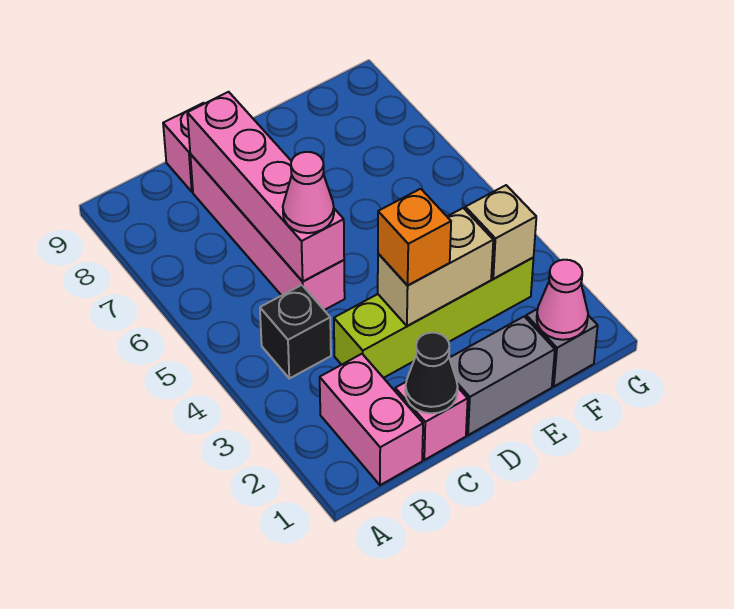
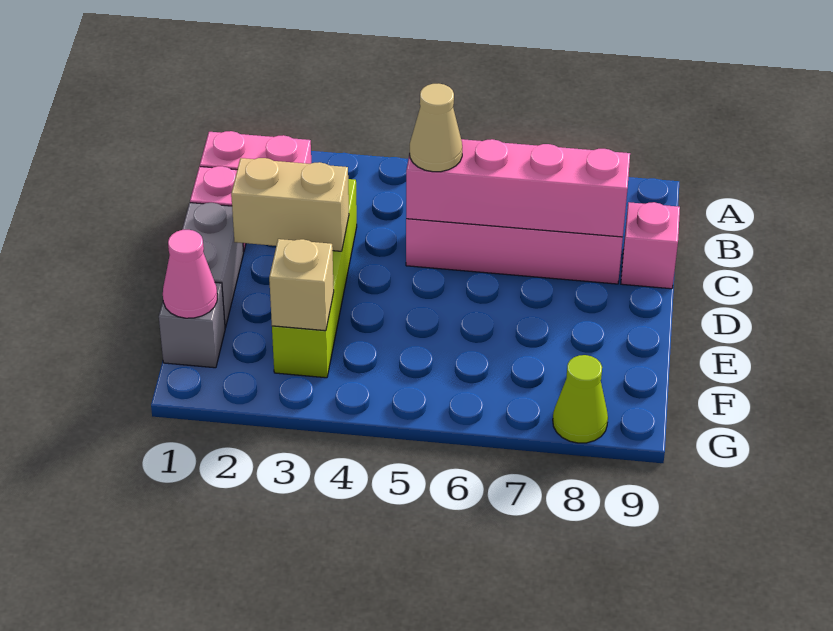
black brick B4 level 1 -> none
black cone C1 level 2 -> none
pink cone C5 level 3 -> tan cone C5 level 3
tan brick D3:E3 level 2 -> tan brick D2:D3 level 2
orange brick D3 level 3 -> none
none -> lime cone G8 level 1

